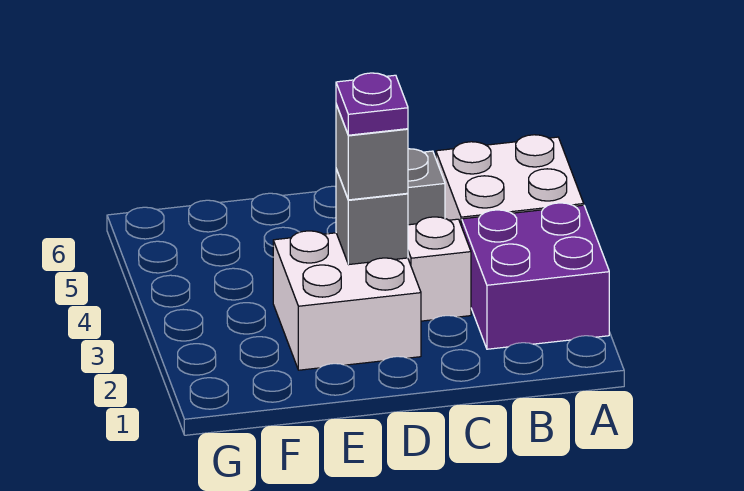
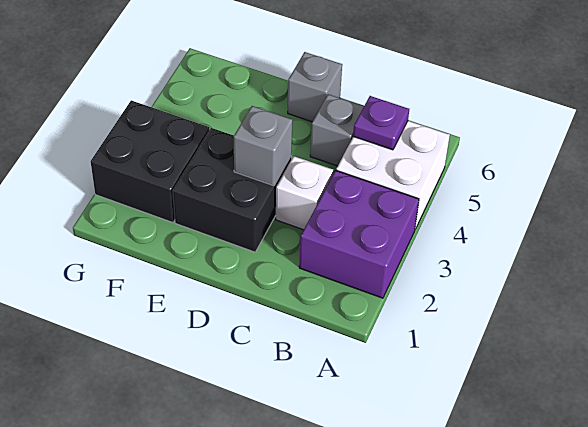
white brick D2:E3 level 1 -> black brick D2:E3 level 1
grey brick D3 level 3 -> grey brick D6 level 1
purple plate D3 level 4 -> purple plate B5 level 2
none -> black brick F2:G3 level 1

